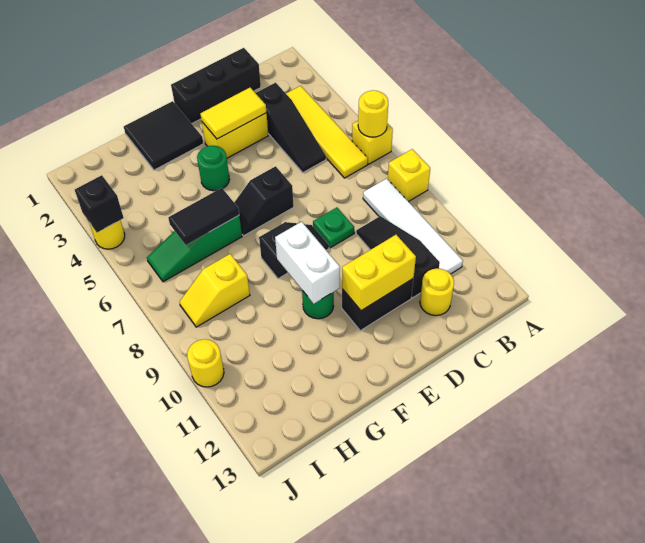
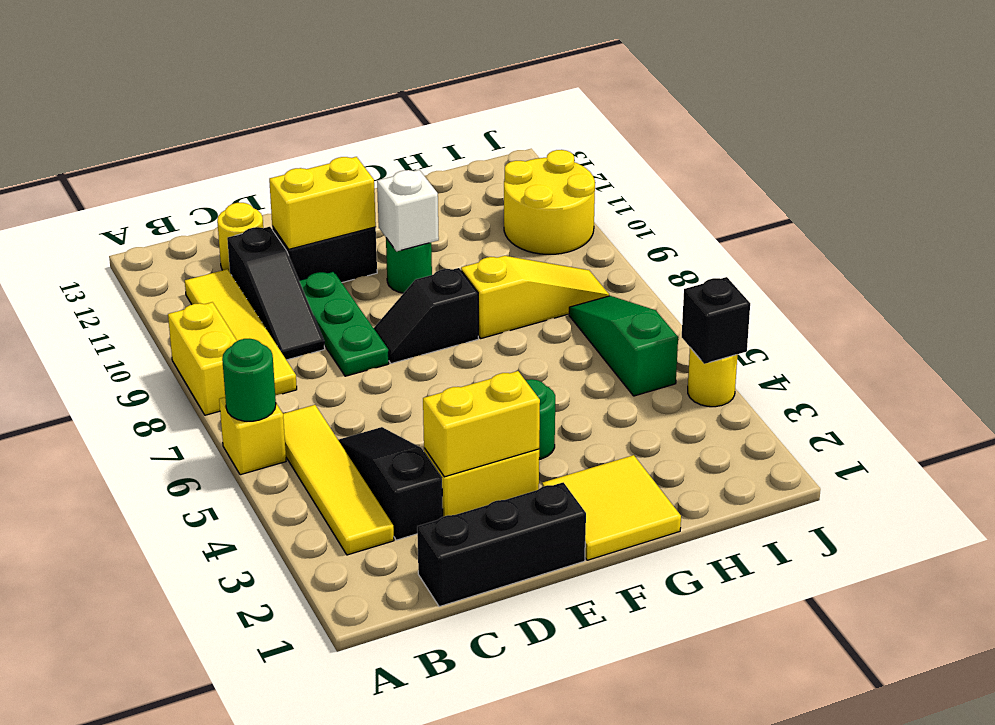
yellow round brick A6 level 2 -> green round brick A6 level 2
yellow brick A8 level 1 -> yellow brick A8:A9 level 1
white tile B8:B11 level 1 -> yellow tile B8:B11 level 1
yellow tile D3:E3 level 2 -> yellow brick D3:E3 level 2
green plate D8 level 1 -> green plate D8:D10 level 1
black slope E6:F6 level 1 top E -> none
black tile F1:G2 level 1 -> yellow tile F1:G2 level 1
white brick F9:F10 level 2 -> white brick F10 level 2
green slope G6:I6 level 1 top G -> green slope I5:I7 level 1 top 5
black tile G6:H6 level 2 -> none
yellow slope H8:I8 level 1 top H -> yellow slope G8:I8 level 1 top G
yellow round brick J10 level 1 -> yellow round brick I10:J11 level 1

